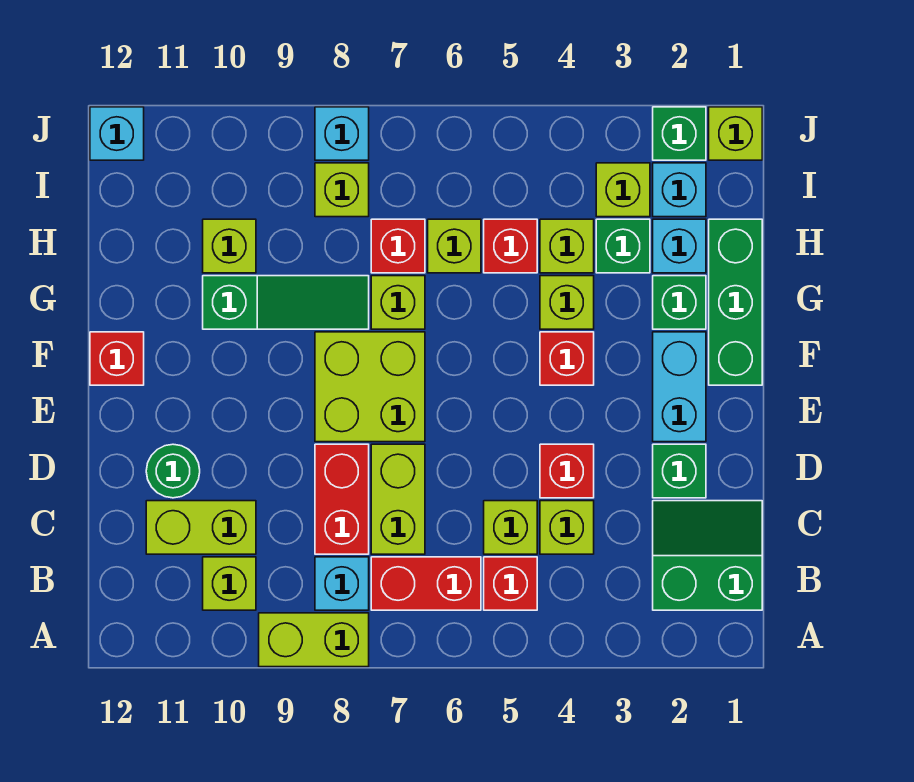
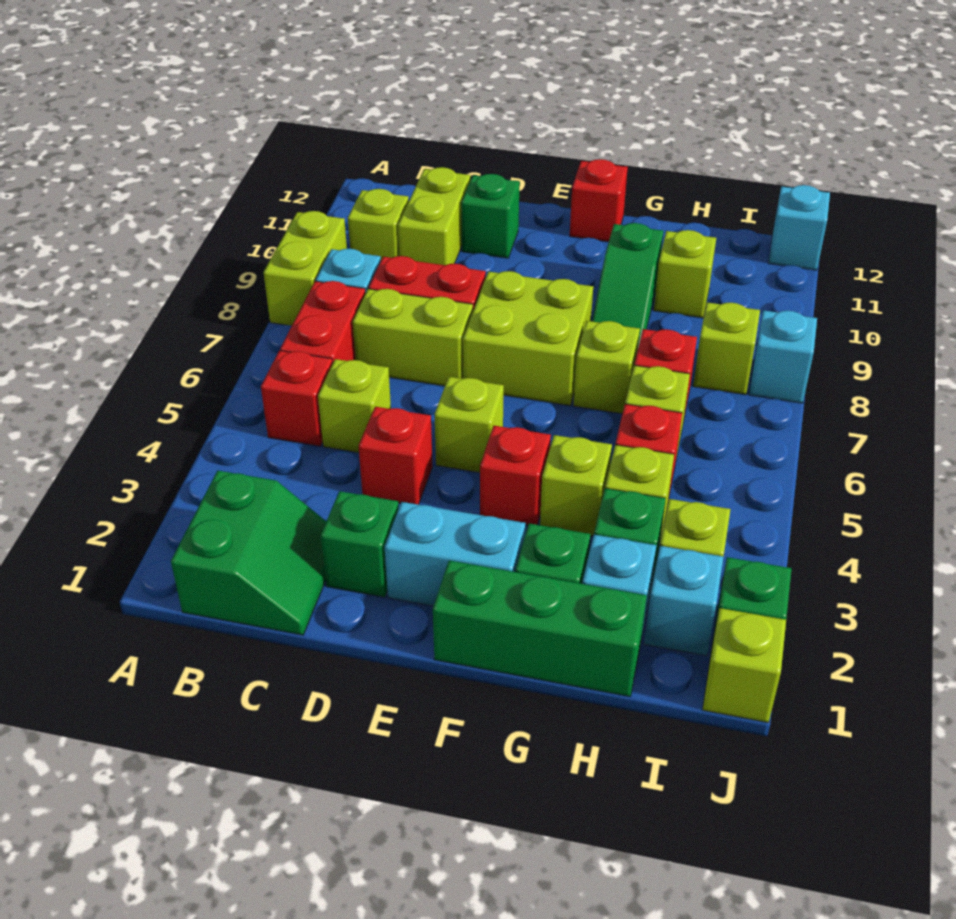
lime brick C4 level 1 -> lime brick E5 level 1
green round brick D11 level 1 -> green brick D11 level 1

